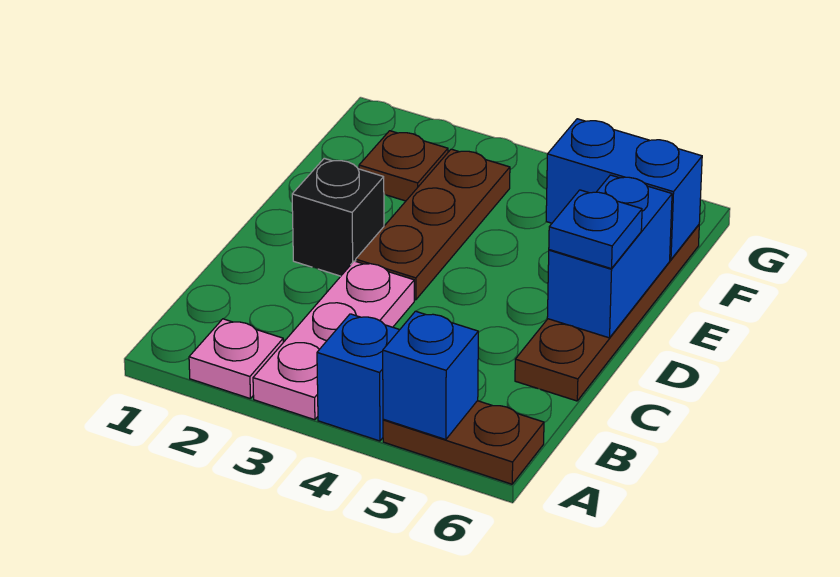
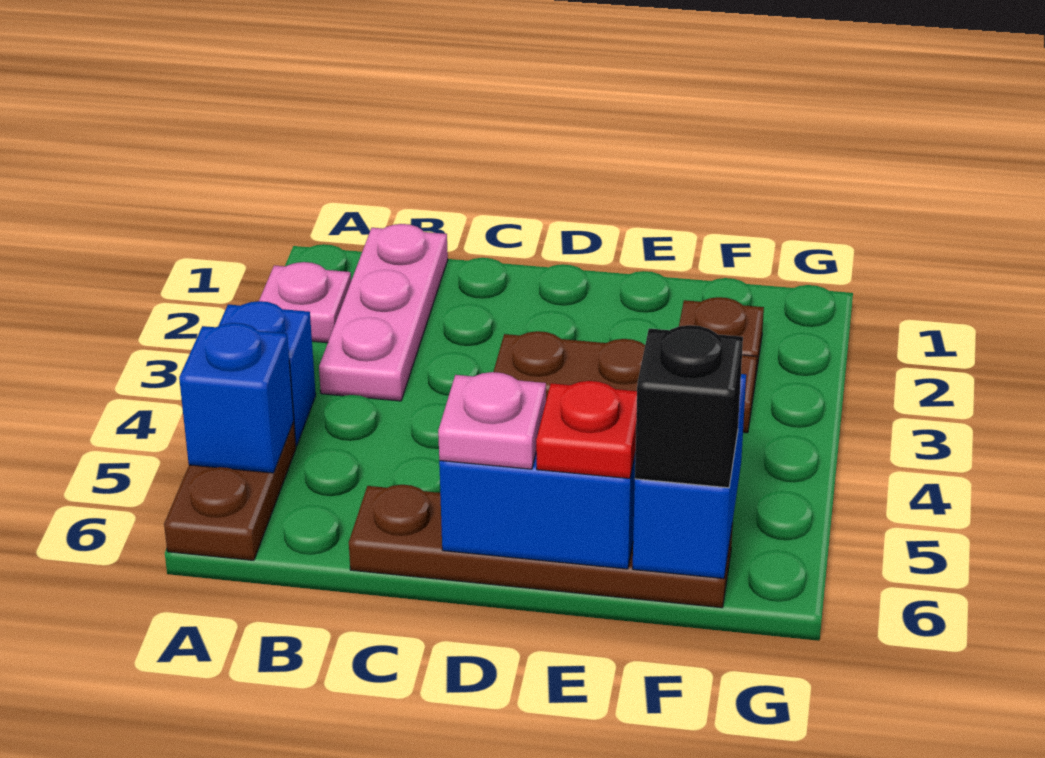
pink plate A3:C3 level 1 -> pink plate B1:B3 level 1
black brick D2 level 1 -> black brick F6 level 3
blue plate D6 level 3 -> pink plate D6 level 3
none -> red plate E6 level 3

